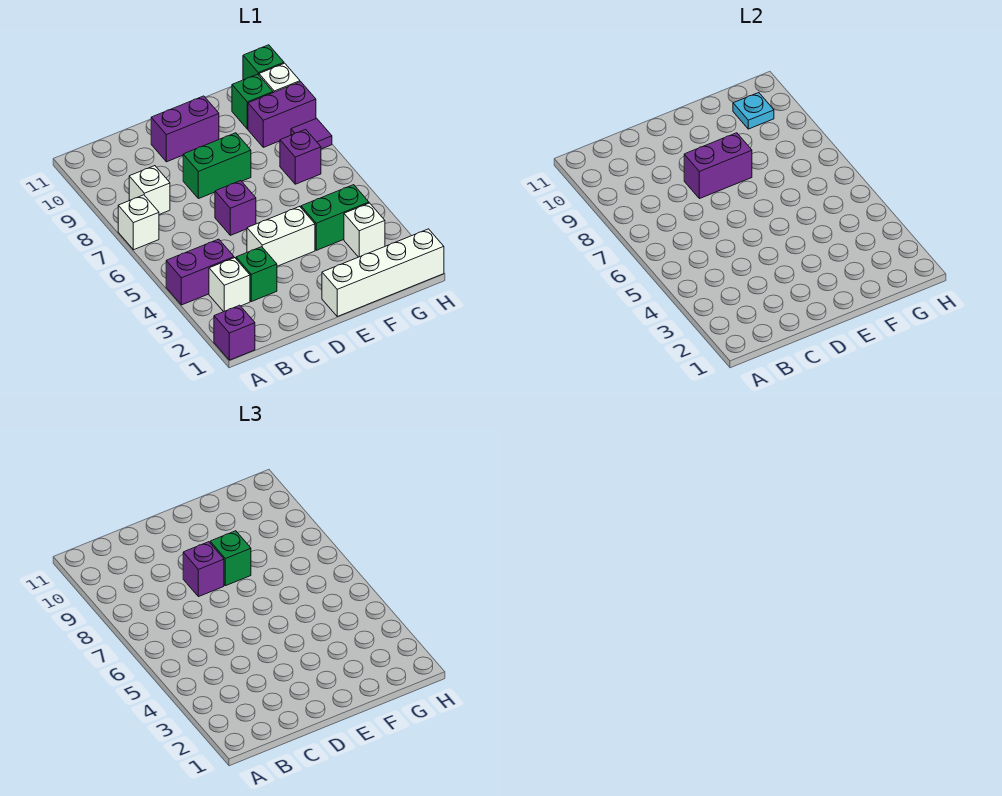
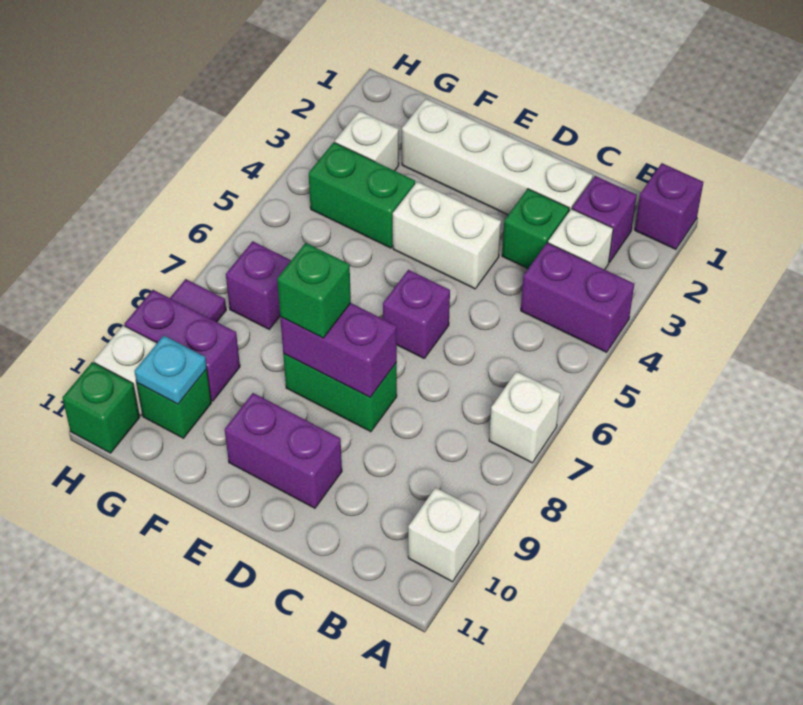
white brick B8 level 1 -> white brick A10 level 1
purple brick D8 level 3 -> purple brick B2 level 1
white brick E1:H1 level 1 -> white brick C2:F2 level 1

